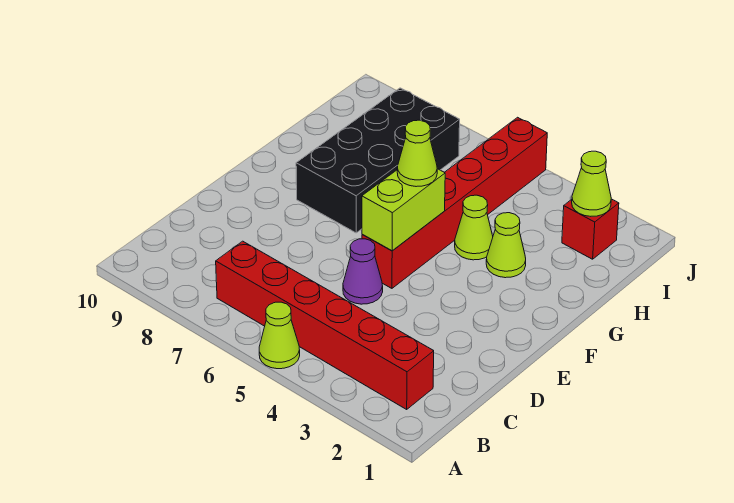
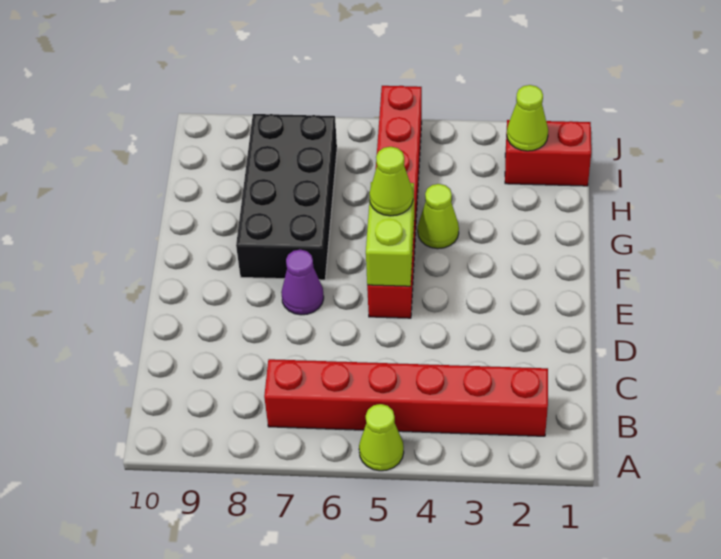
purple cone D5 level 1 -> purple cone E7 level 1
lime cone G3 level 1 -> none
red brick I2 level 1 -> red brick I1:I2 level 1

